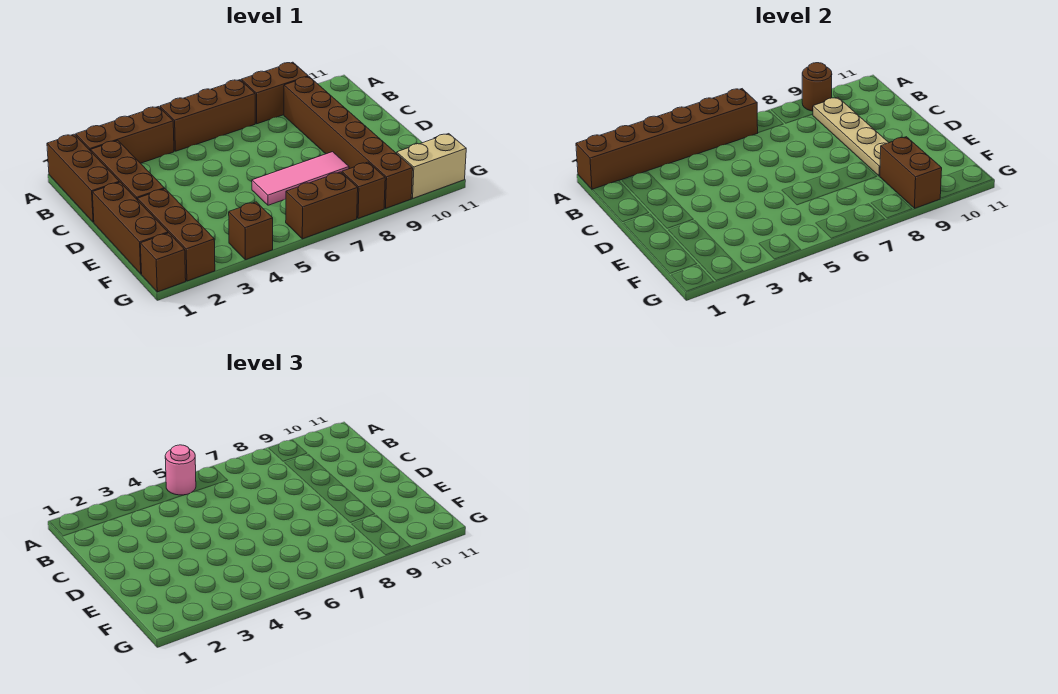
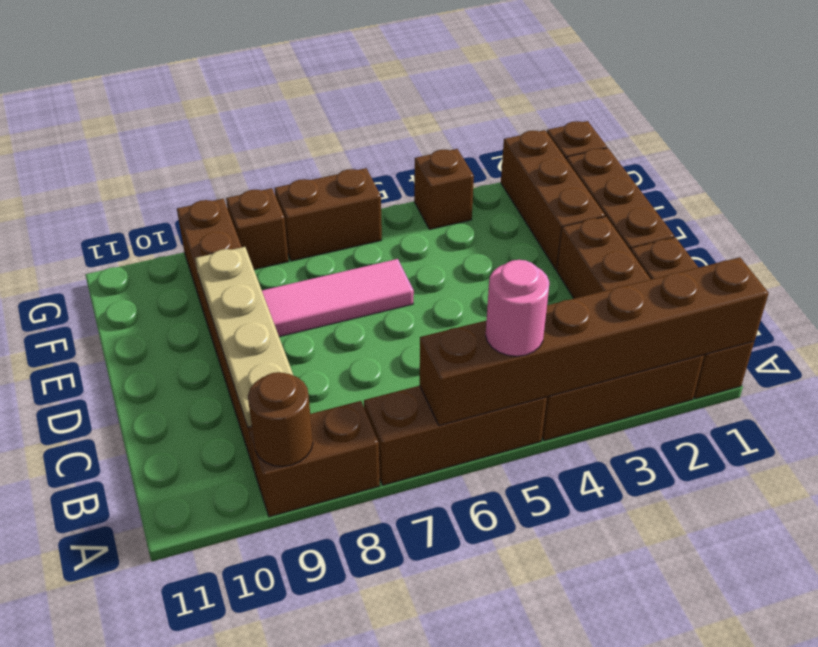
brown brick F9:G9 level 2 -> none
tan brick G10:G11 level 1 -> none

